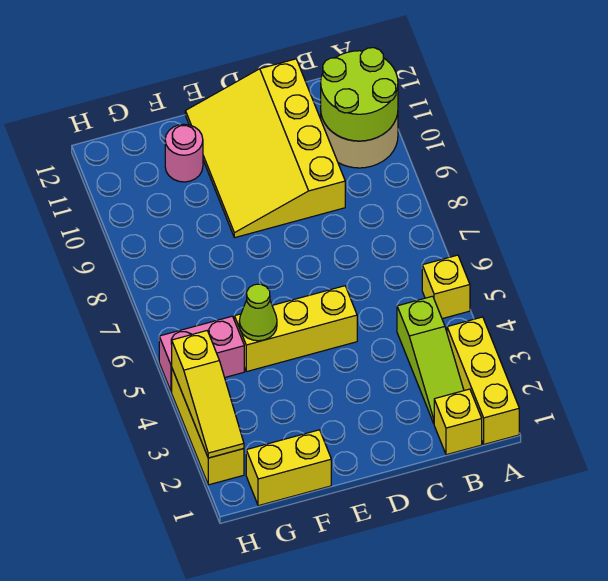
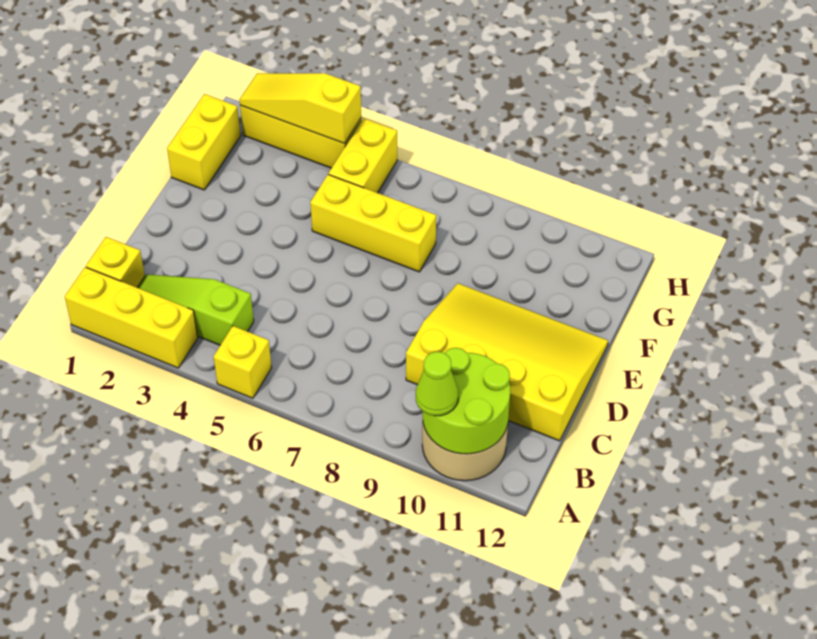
yellow brick D5:F5 level 1 -> yellow brick F5:F7 level 1
lime cone F5 level 2 -> lime cone A10 level 3
pink round brick F11 level 1 -> none
pink brick G5:H5 level 1 -> yellow brick G5:H5 level 1

